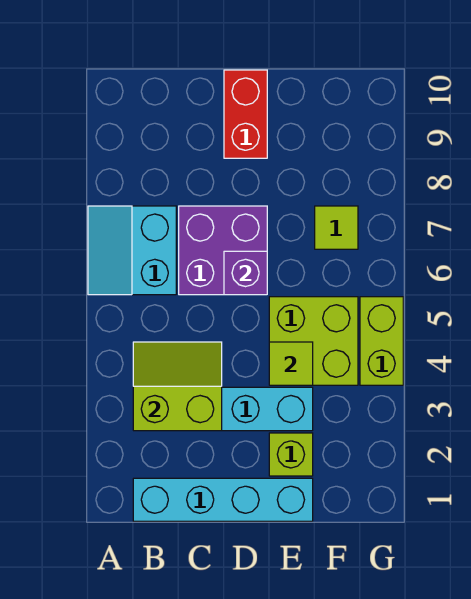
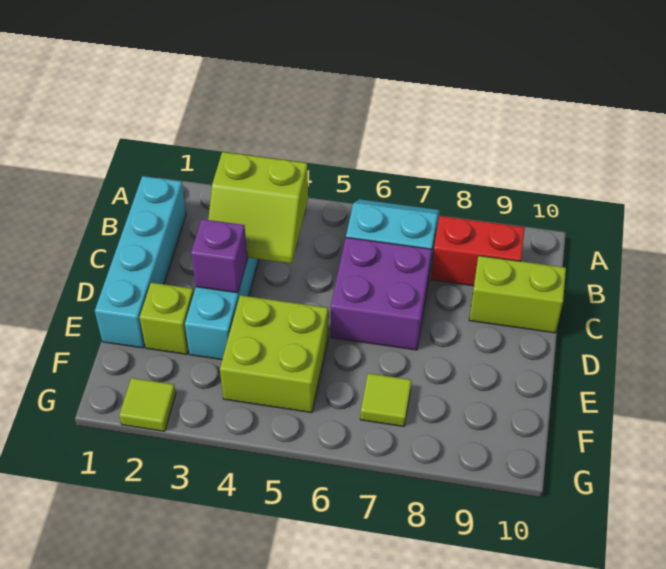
lime slope B3:C4 level 2 top 3 -> lime slope B3:C4 level 2 top B
purple brick D6 level 2 -> purple brick D3 level 2
red brick D9:D10 level 1 -> red brick B8:B9 level 1
lime tile E4 level 2 -> lime tile G2 level 1
lime brick G4:G5 level 1 -> lime brick C9:C10 level 1

